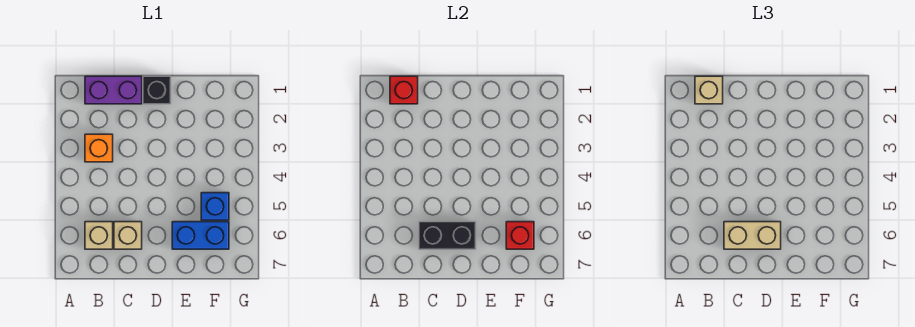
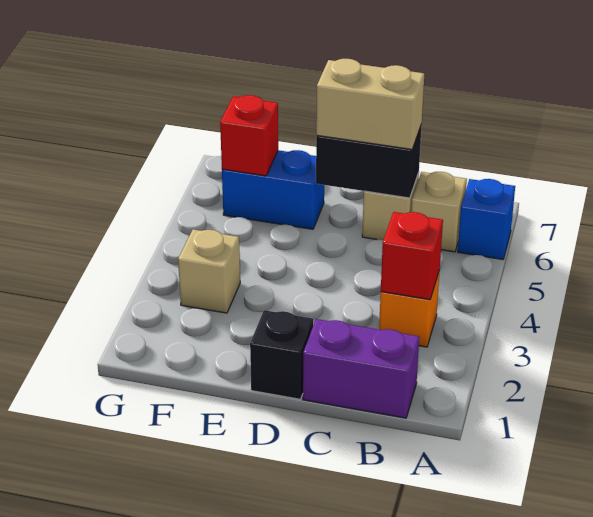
red brick B1 level 2 -> red brick B3 level 2
tan brick B1 level 3 -> tan brick F3 level 1
blue brick F5 level 1 -> blue brick A6 level 1

